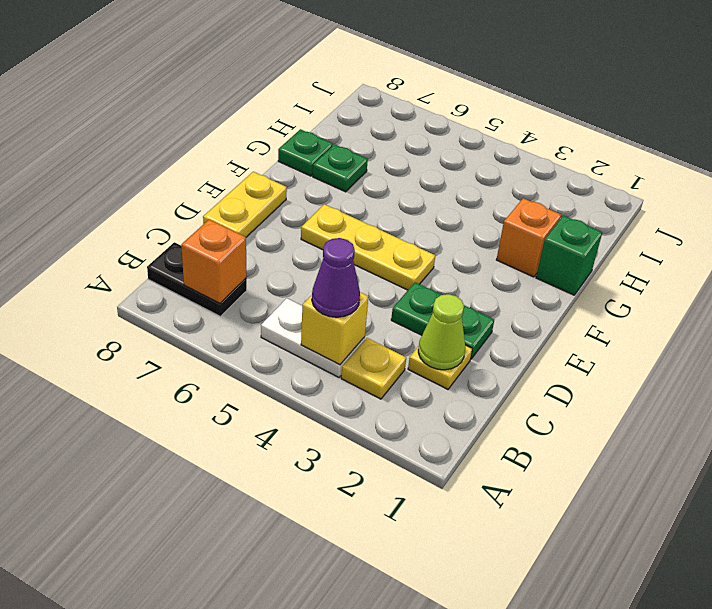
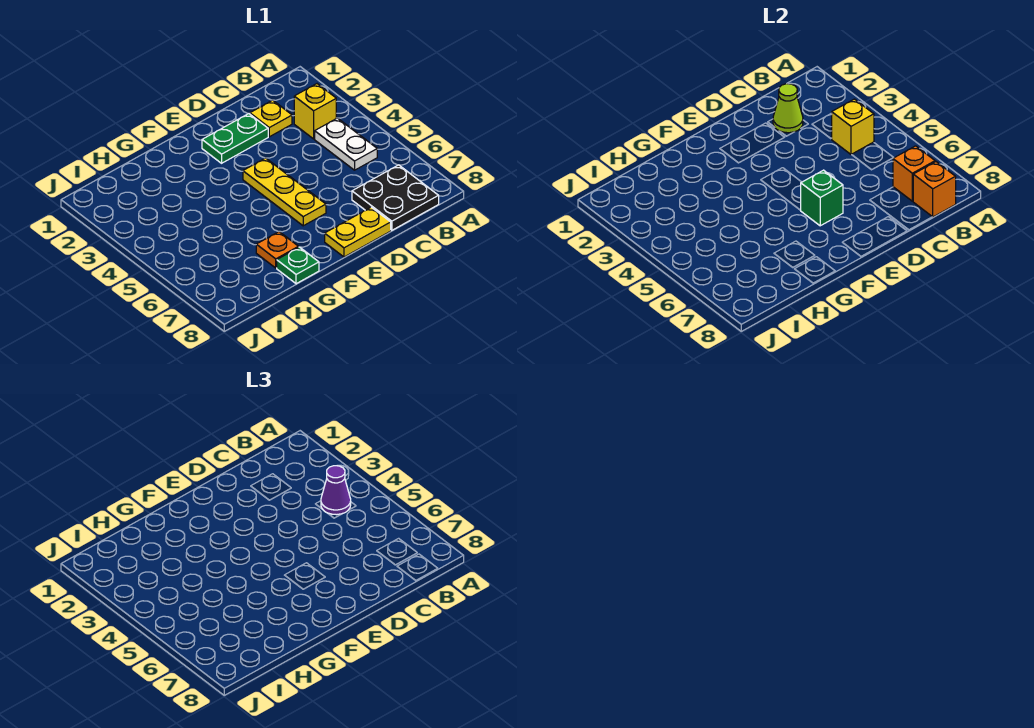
yellow plate B3 level 1 -> yellow brick B3 level 1
black plate B7:B8 level 1 -> black plate B7:C8 level 1
green plate D2:D3 level 1 -> green plate D2:E2 level 1
green brick G1 level 1 -> green brick E6 level 2
orange brick G2 level 1 -> orange brick B8 level 2
green plate G7 level 1 -> orange plate G7 level 1

